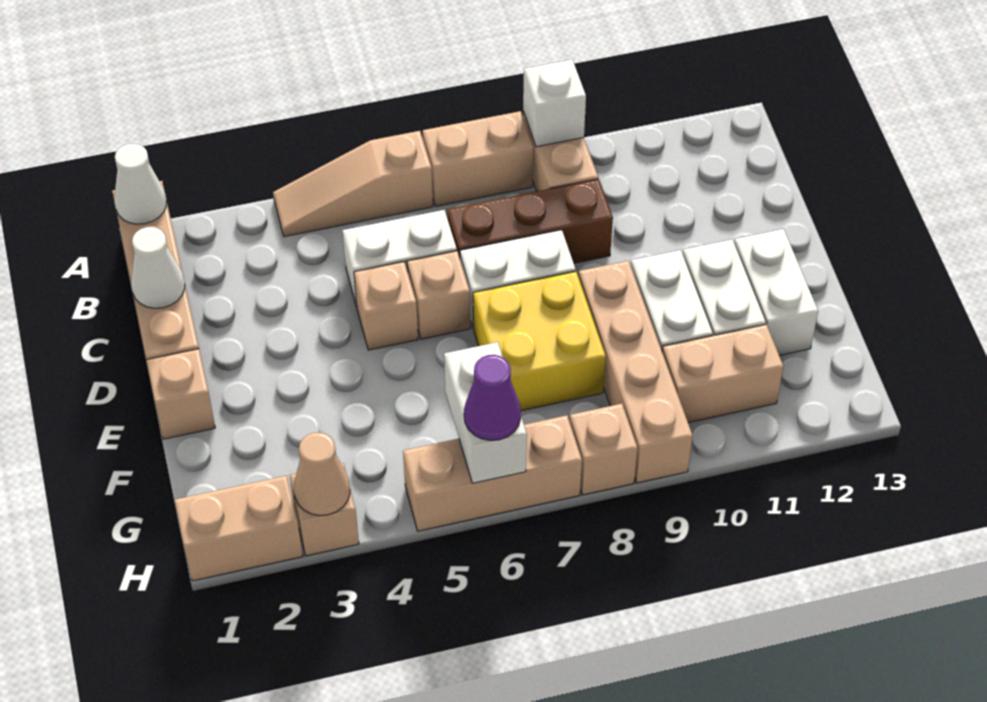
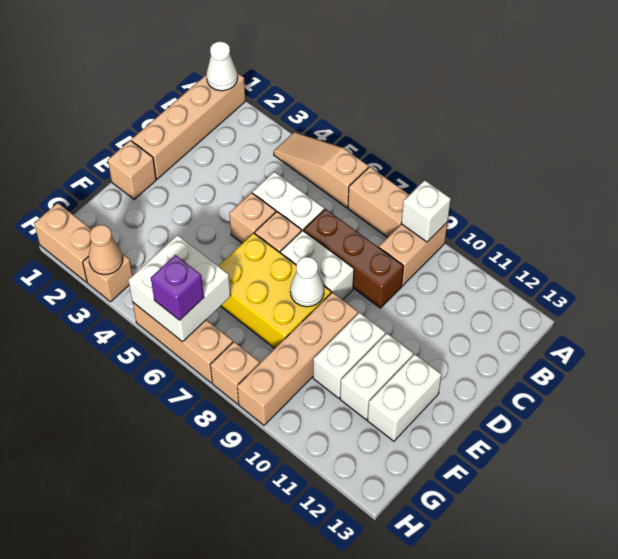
white cone C1 level 2 -> white cone E8 level 2
yellow brick E7:F8 level 1 -> yellow brick E6:F8 level 1
white brick G6:H6 level 2 -> white brick G5:H6 level 2
tan brick G10:G11 level 1 -> none
purple cone H6 level 3 -> purple brick H6 level 3

